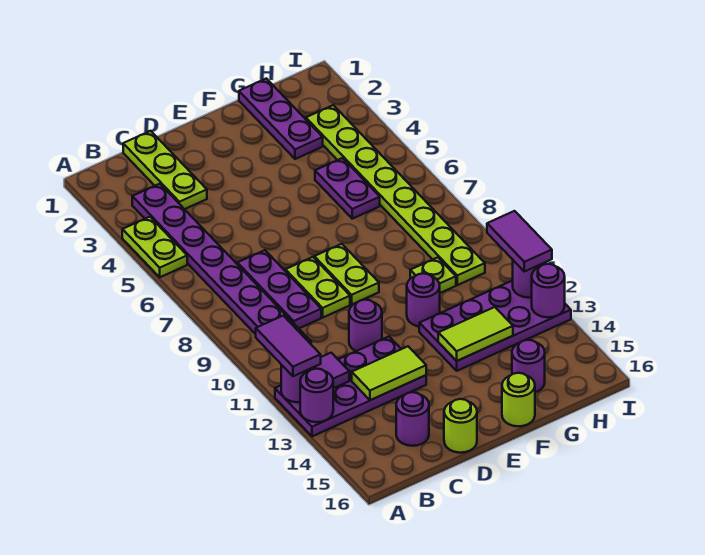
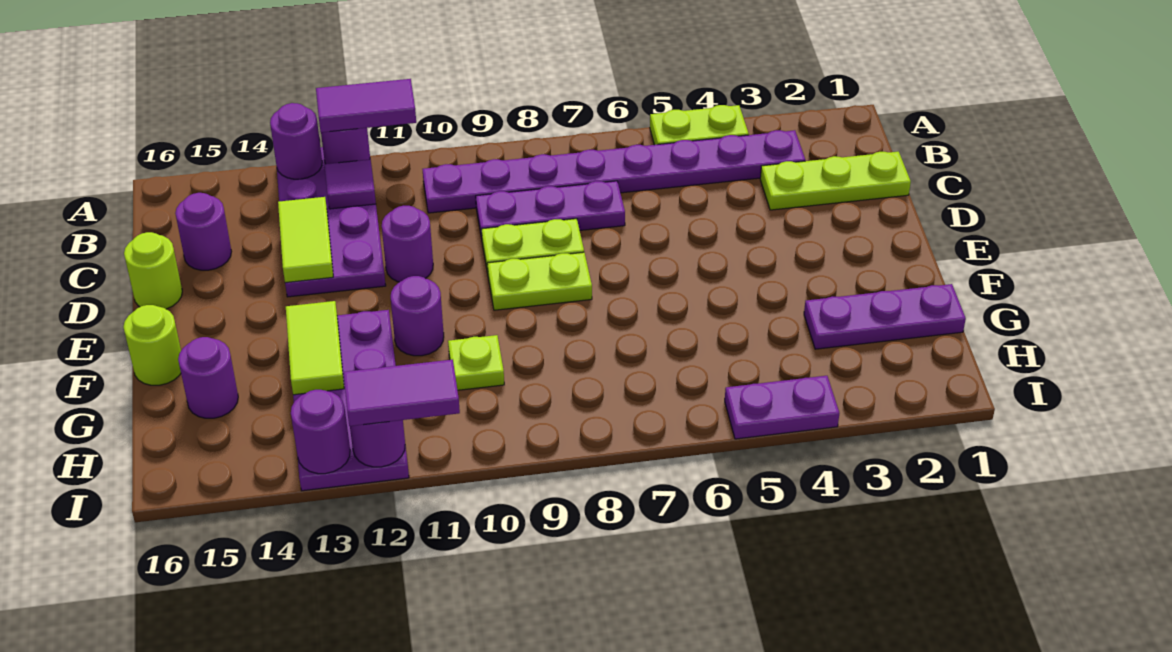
purple plate G5:G6 level 1 -> purple plate I4:I5 level 1
lime plate H3:H10 level 1 -> none

